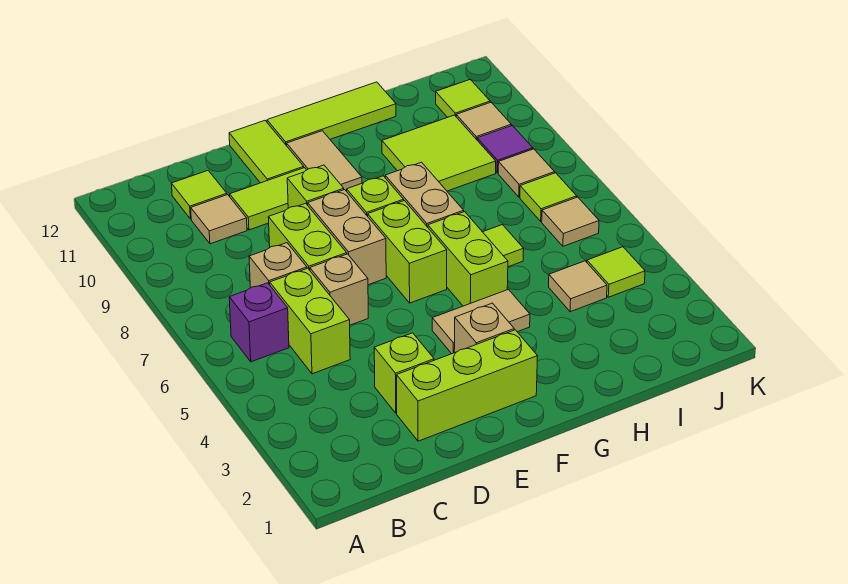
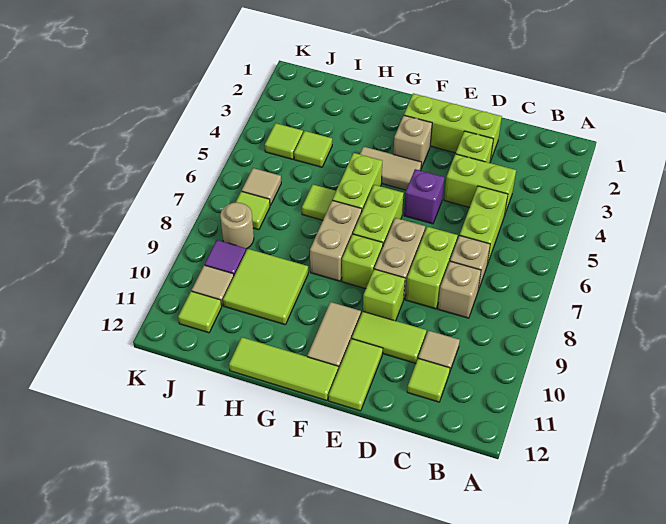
purple brick B6 level 1 -> purple brick E5 level 1
none -> lime brick C4:D4 level 1
tan brick D6 level 1 -> tan brick C8 level 1
tan tile I4 level 1 -> lime tile I4 level 1
tan tile J8 level 1 -> tan round brick J8 level 1

